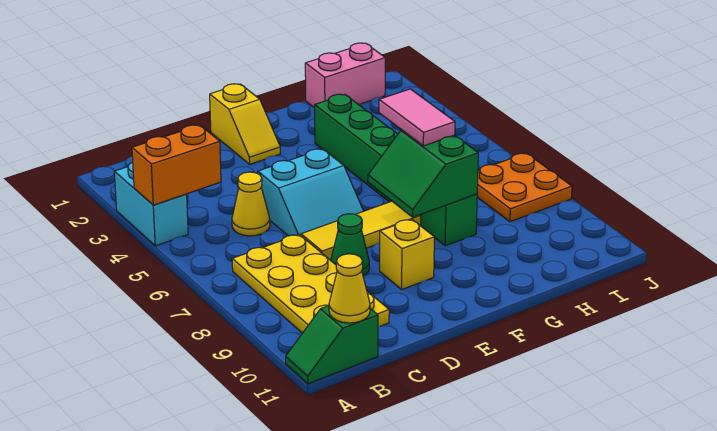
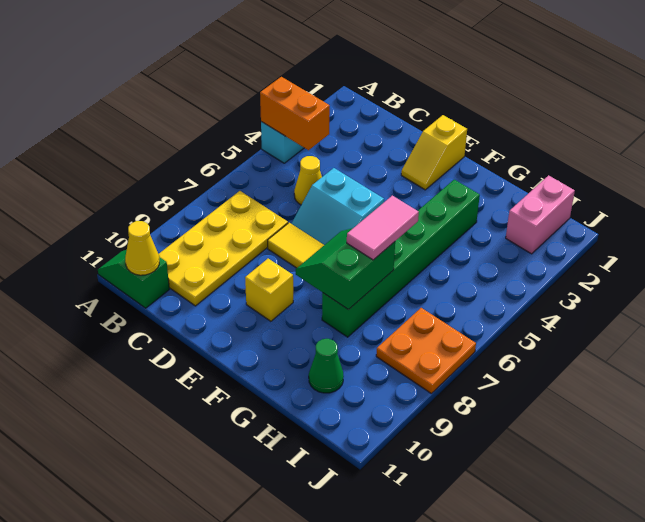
green cone D8 level 1 -> green cone H10 level 1
pink brick H1:I1 level 1 -> pink brick I1:I2 level 1

